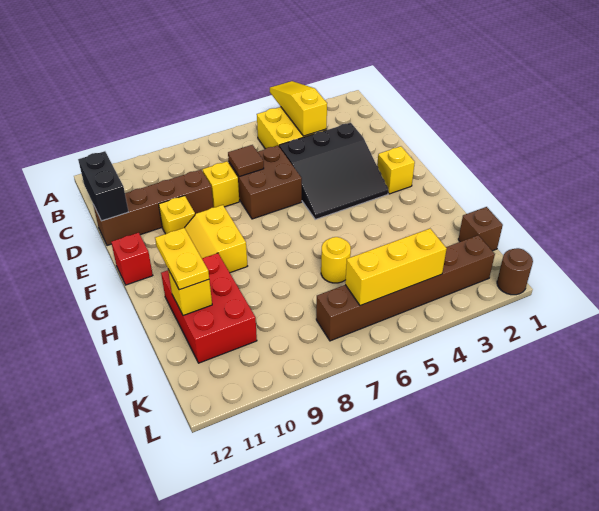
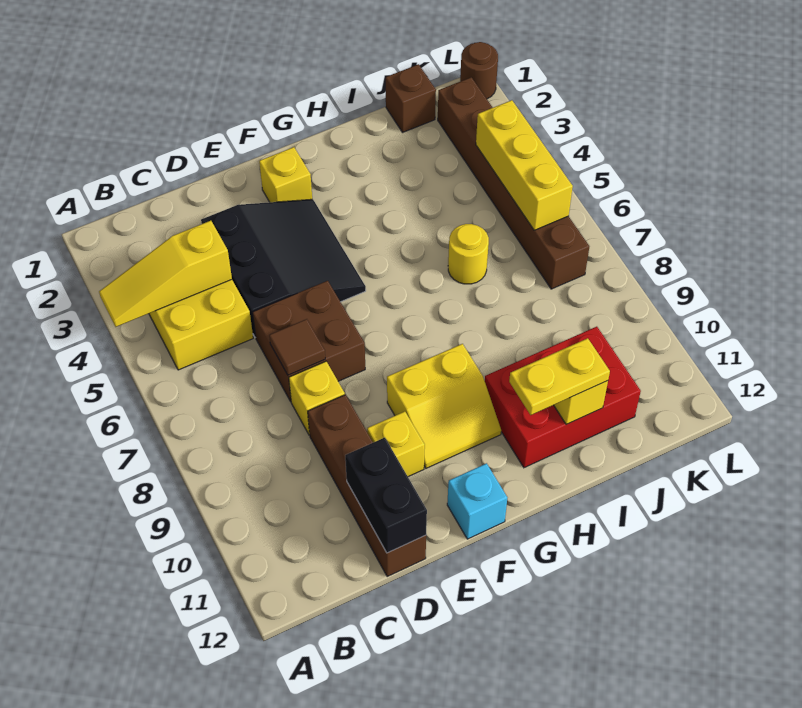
black brick C12:D12 level 2 -> black brick D11:D12 level 2
red brick F12 level 1 -> cyan brick F12 level 1

